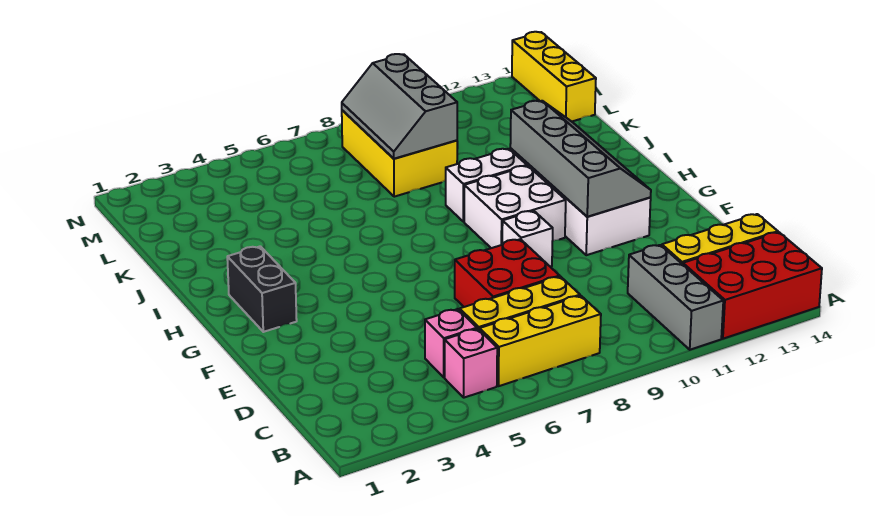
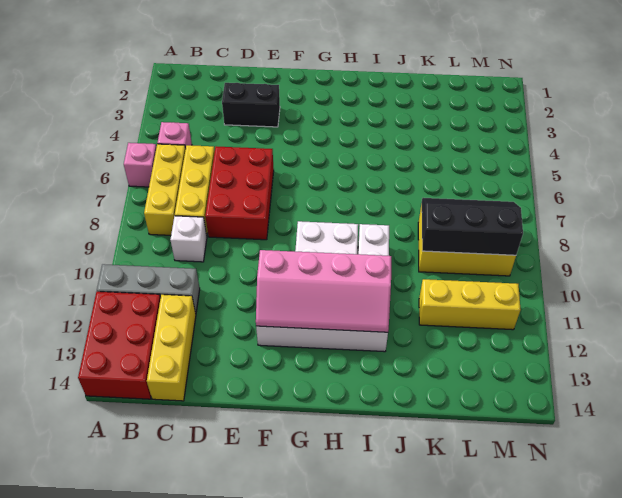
pink brick C5 level 1 -> pink brick A6 level 1
red brick D7:E8 level 1 -> red brick D6:E8 level 1
white brick F9 level 1 -> white brick C9 level 1
grey slope F11:I12 level 2 top 11 -> pink slope F11:I12 level 2 top 11
black brick G2:H2 level 1 -> black brick D3:E3 level 1
grey slope K8:M9 level 2 top 9 -> black slope K8:M9 level 2 top 9
yellow brick L14:N14 level 1 -> yellow brick K11:M11 level 1

